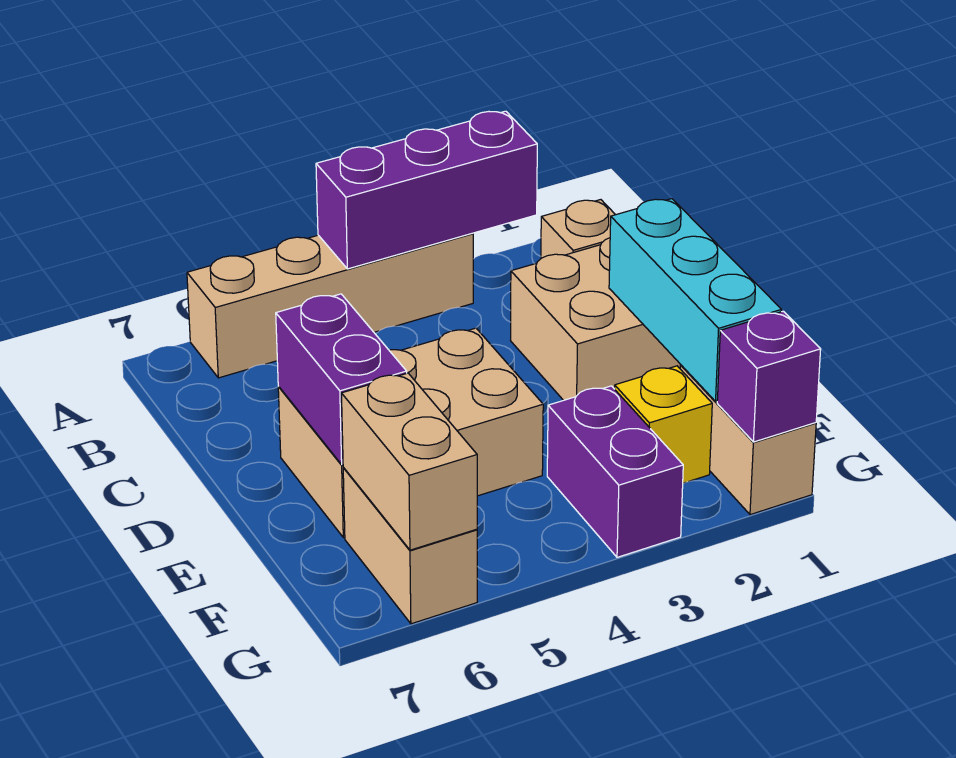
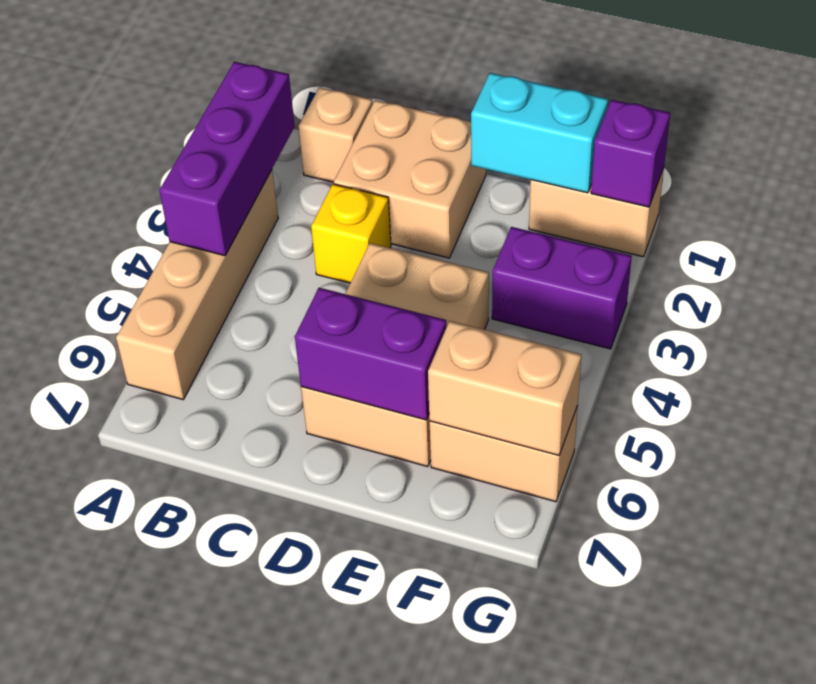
cyan brick D1:F1 level 2 -> cyan brick E1:F1 level 2
yellow brick F2 level 1 -> yellow brick C3 level 1

